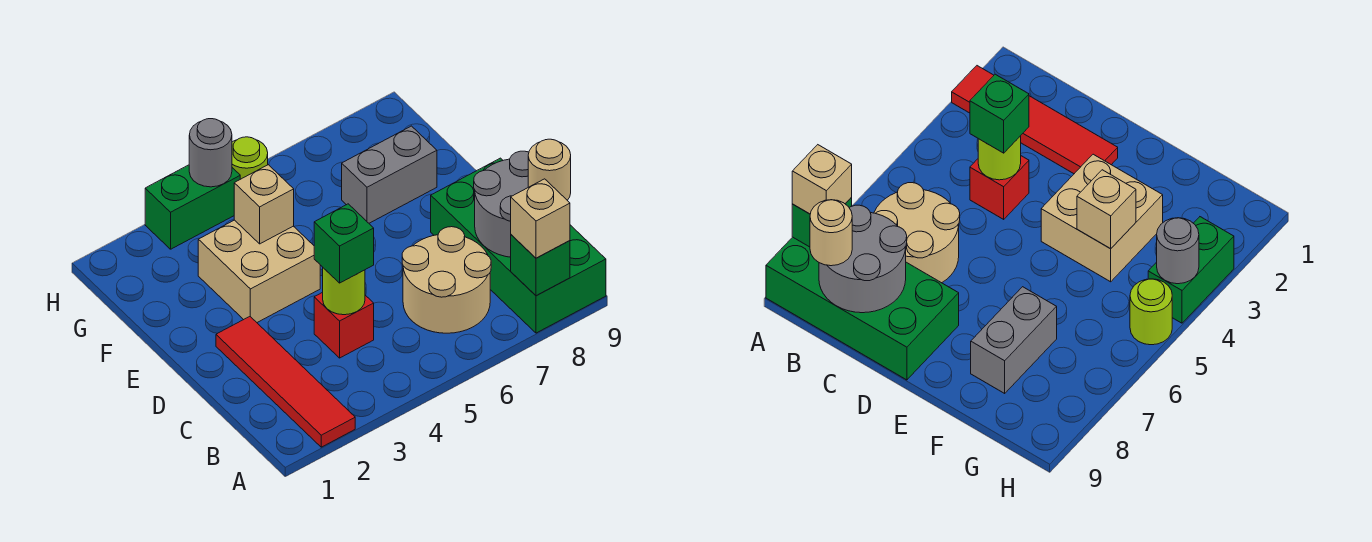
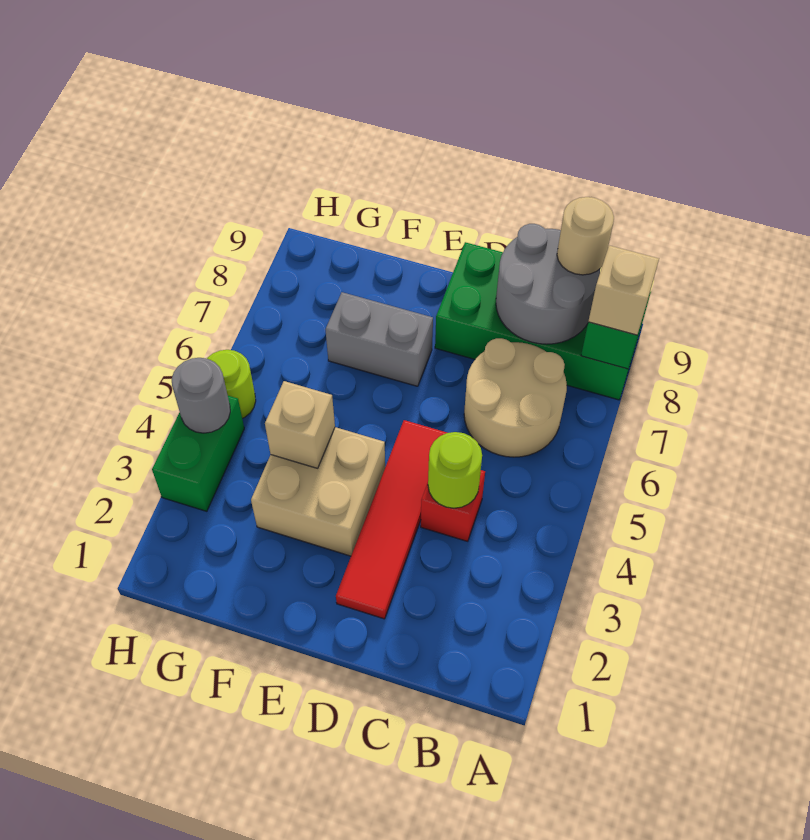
red tile A2:D2 level 1 -> red tile D2:D5 level 1
green brick C4 level 3 -> none
grey brick F7:F8 level 1 -> grey brick E7:F7 level 1

